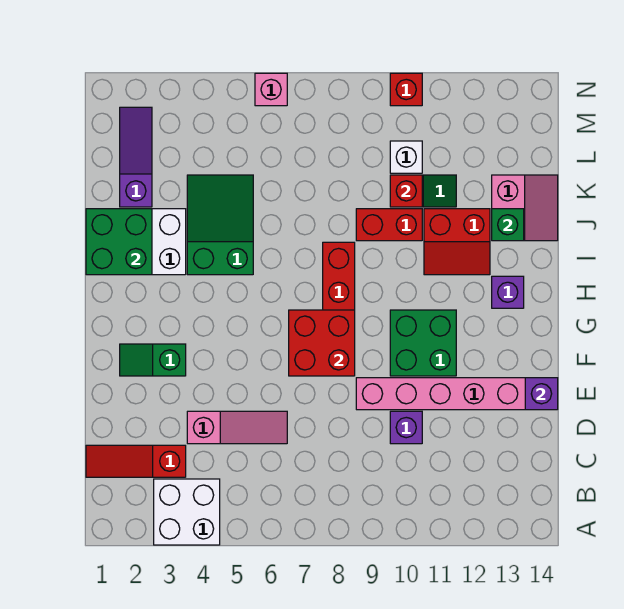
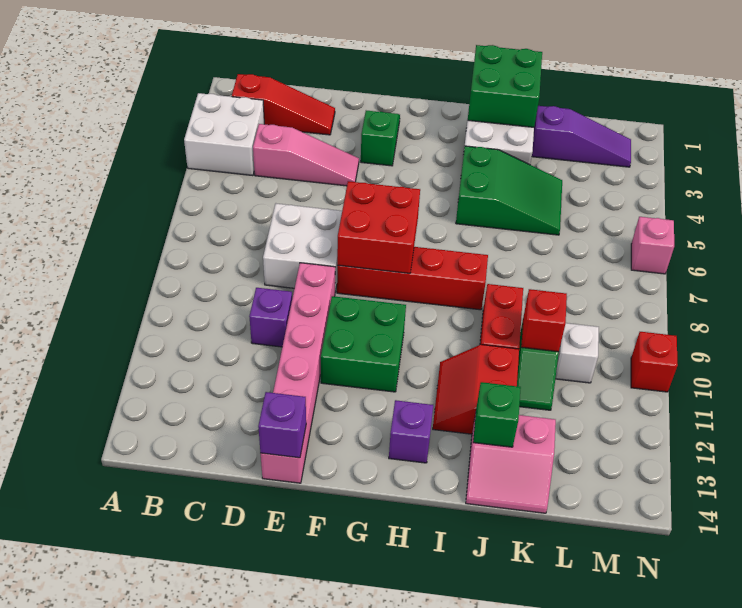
red slope C1:C3 level 1 top 3 -> red slope B2:D2 level 1 top B
pink slope D4:D6 level 1 top 4 -> pink slope C4:E4 level 1 top C
none -> white brick D7:E8 level 1

